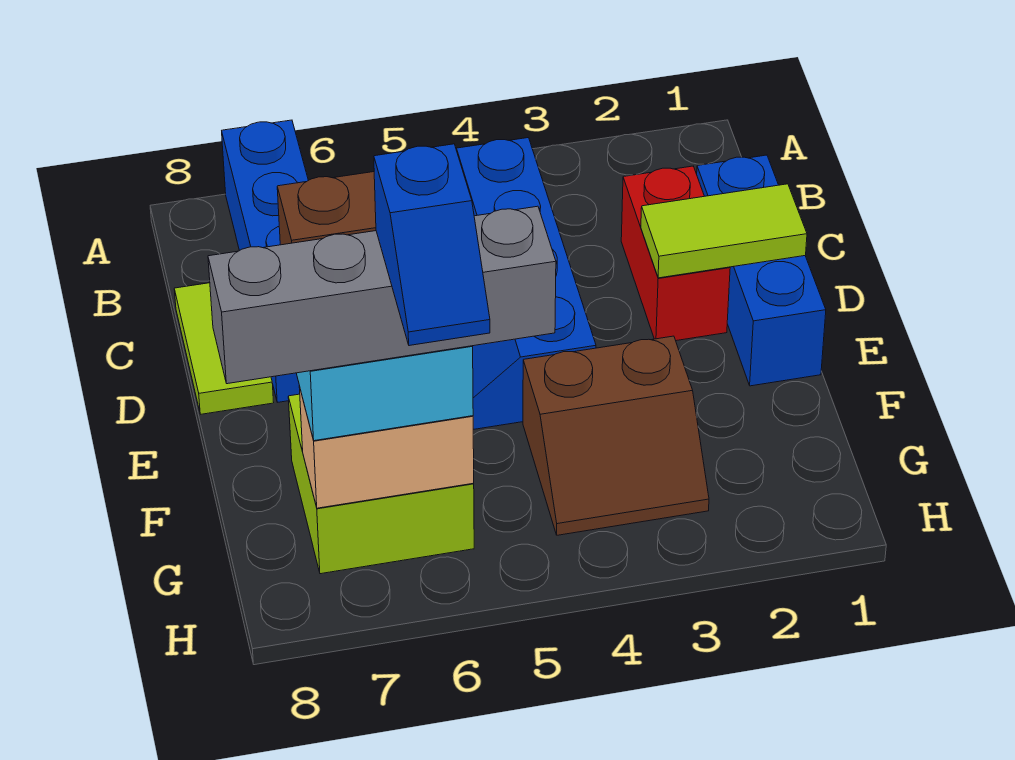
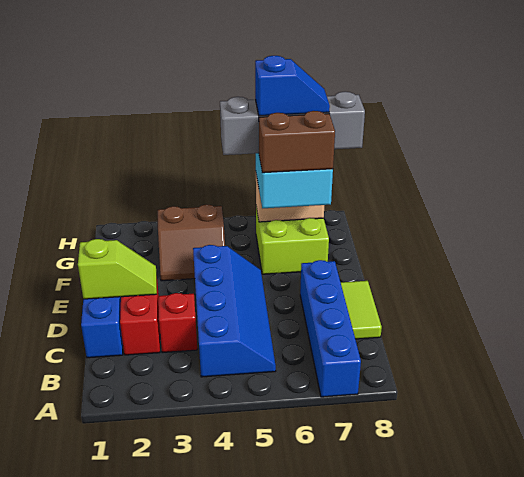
none -> red brick C3 level 1
lime tile D1:D2 level 2 -> lime slope D1:D2 level 2 top 1
brown slope F3:G4 level 1 top F -> brown slope F3:G4 level 1 top G
blue slope G6:H6 level 5 top G -> blue slope G6:G7 level 5 top 6

